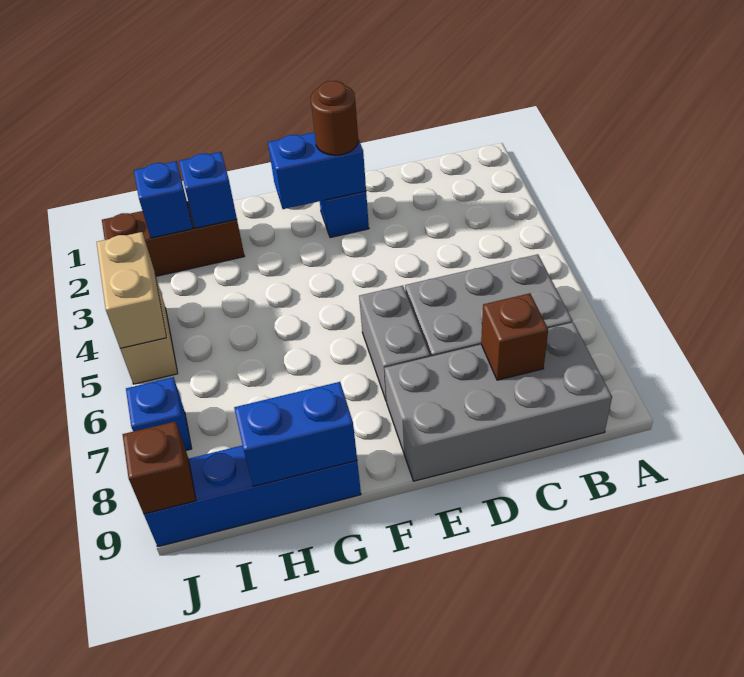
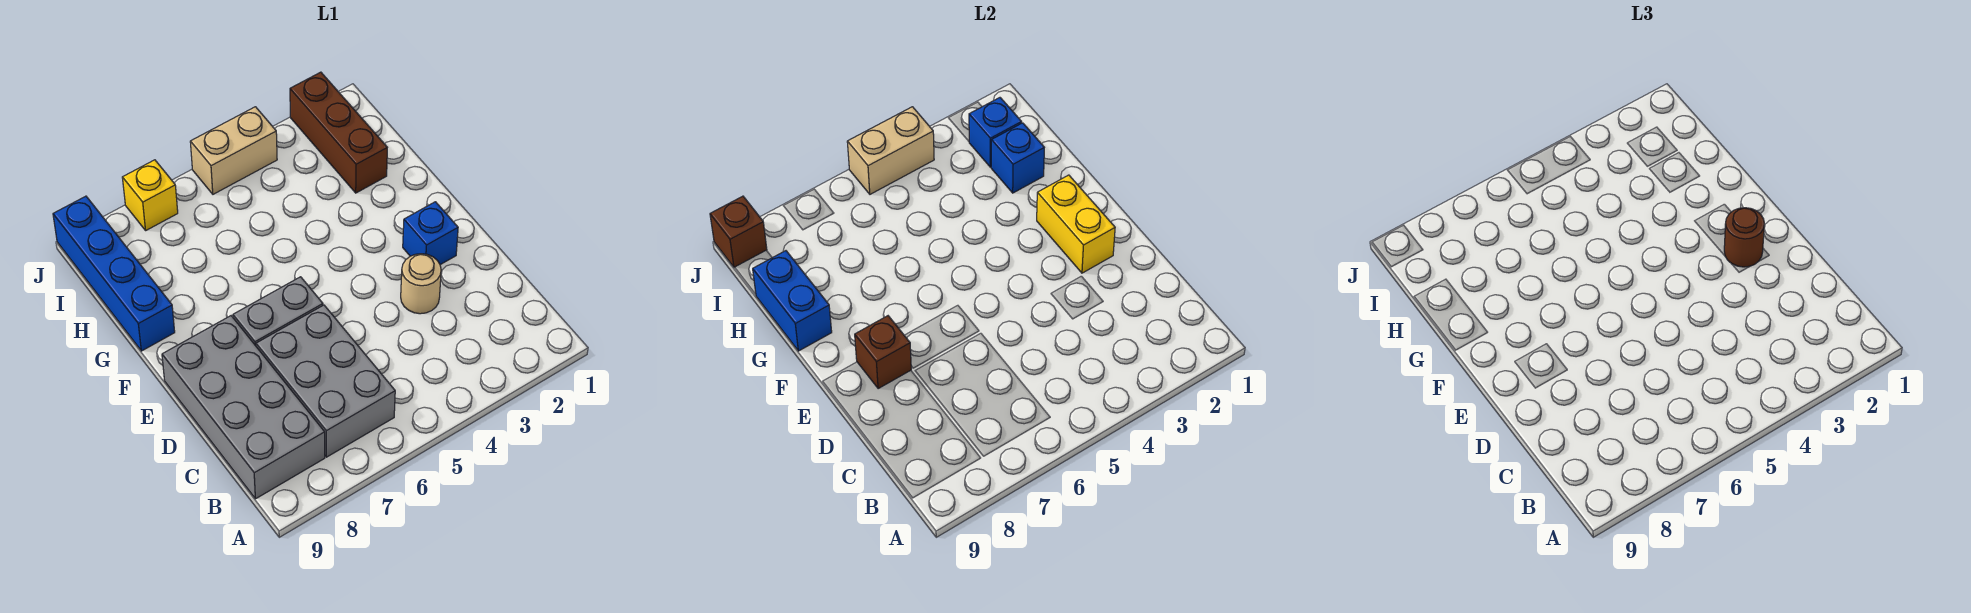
brown brick C8 level 2 -> brown brick E8 level 2
none -> tan round brick D3 level 1
blue brick E2:F2 level 2 -> yellow brick E2:F2 level 2
blue brick J7 level 1 -> yellow brick J7 level 1

